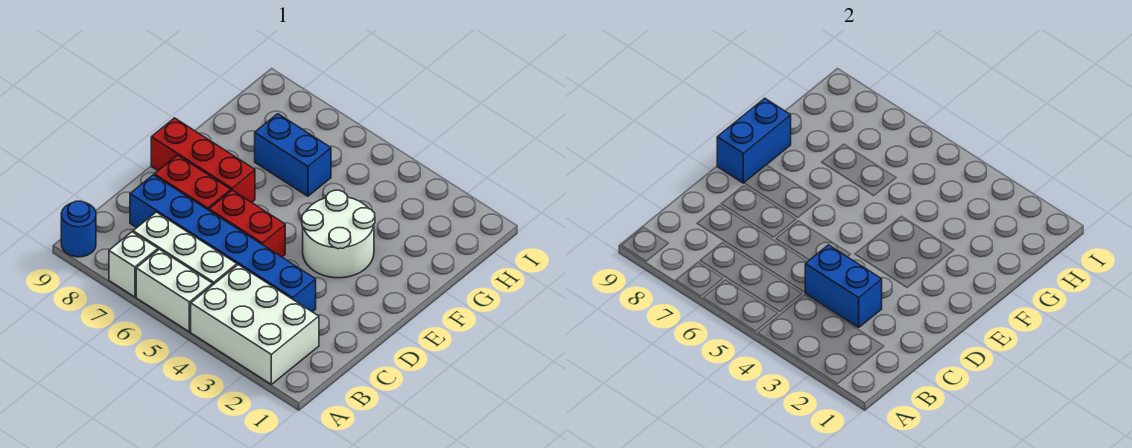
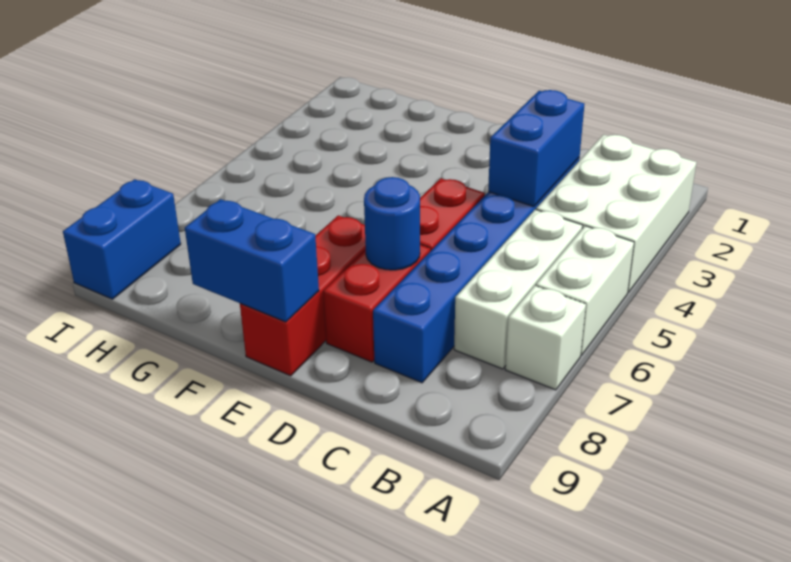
blue round brick A9 level 1 -> blue round brick D7 level 2
white round brick E3:F4 level 1 -> none
blue brick G6:G7 level 1 -> blue brick I8:I9 level 1

